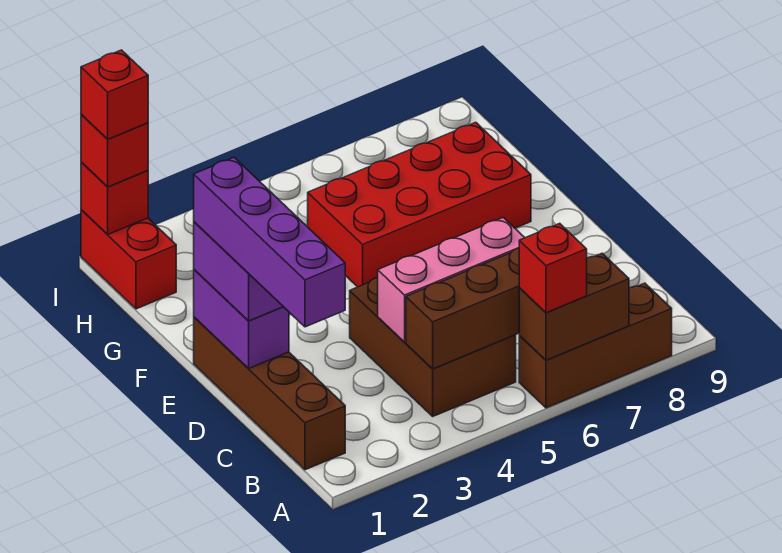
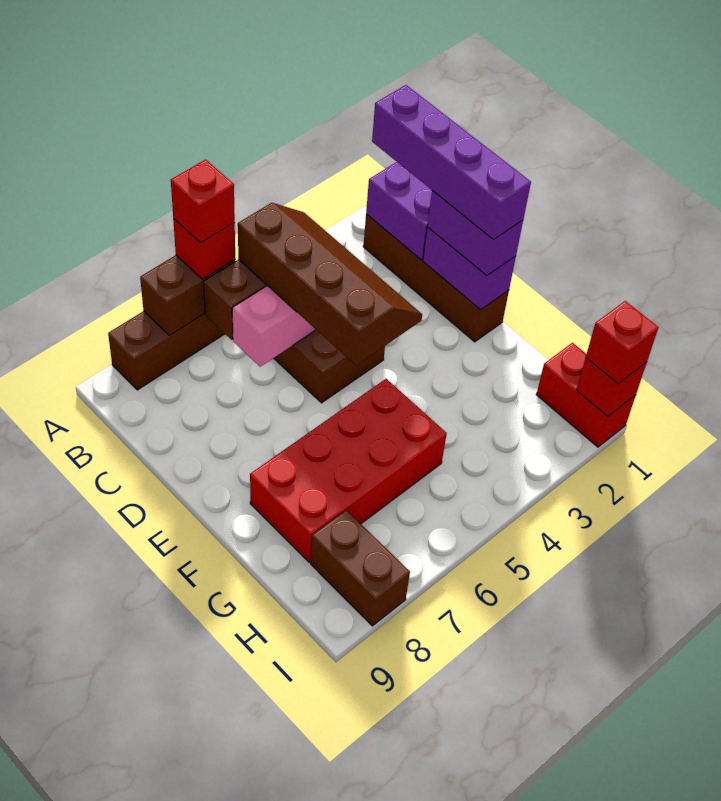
none -> purple brick B1:C1 level 2
none -> brown slope B4:E5 level 3 top 5
none -> brown brick H8:I8 level 1
red brick I1 level 4 -> red brick A6 level 4

